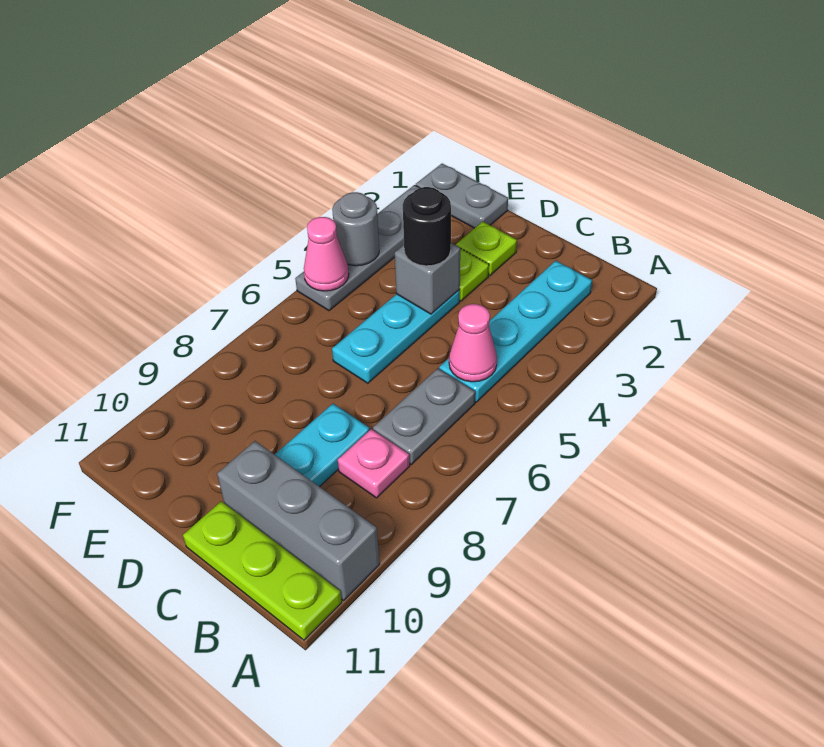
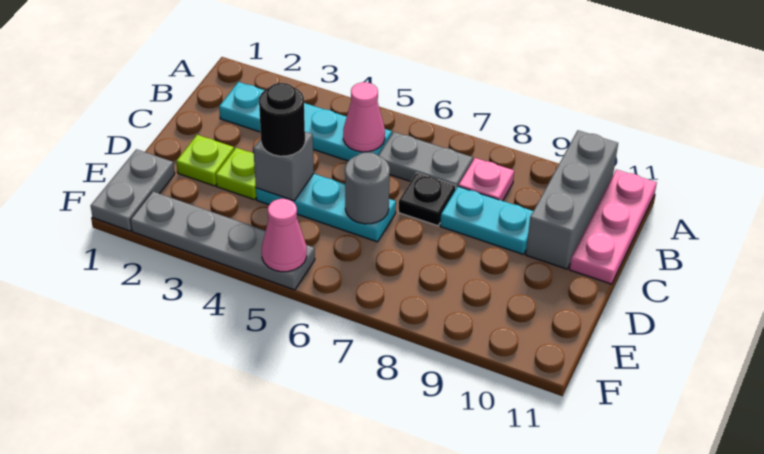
lime plate A11:C11 level 1 -> pink plate A11:C11 level 1
none -> black plate C7 level 1
grey round brick F4 level 2 -> grey round brick D6 level 2

